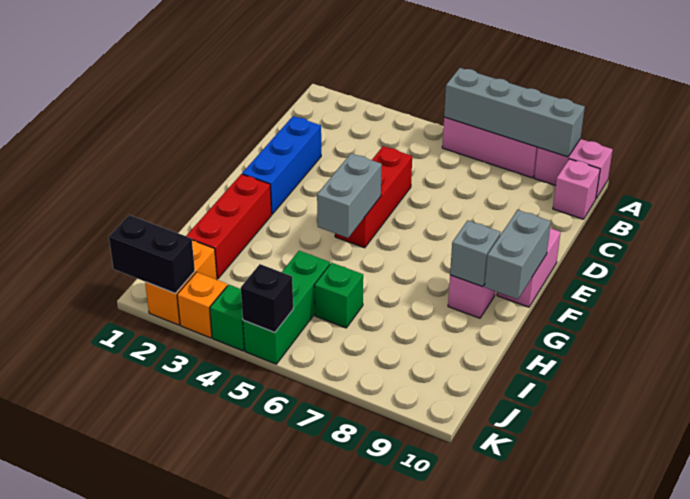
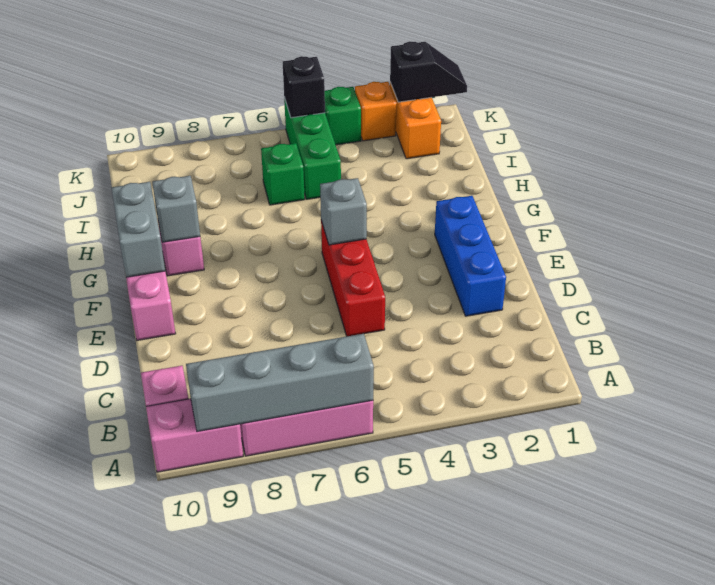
grey brick F5:G5 level 2 -> grey brick F5 level 2
red brick G2:I2 level 1 -> none
black brick K1:K2 level 2 -> black slope K1:K2 level 2 top 2

